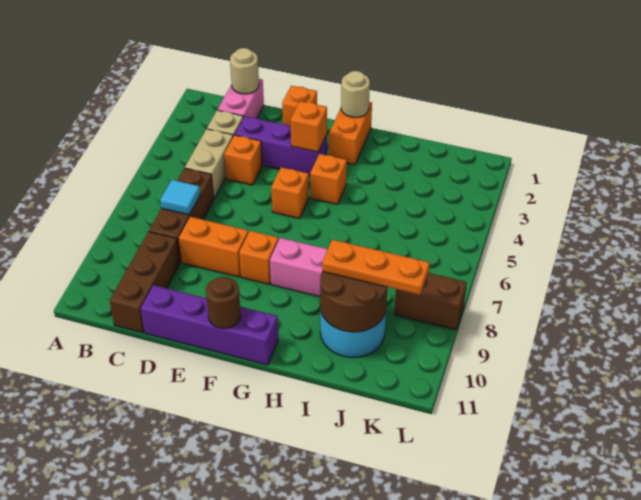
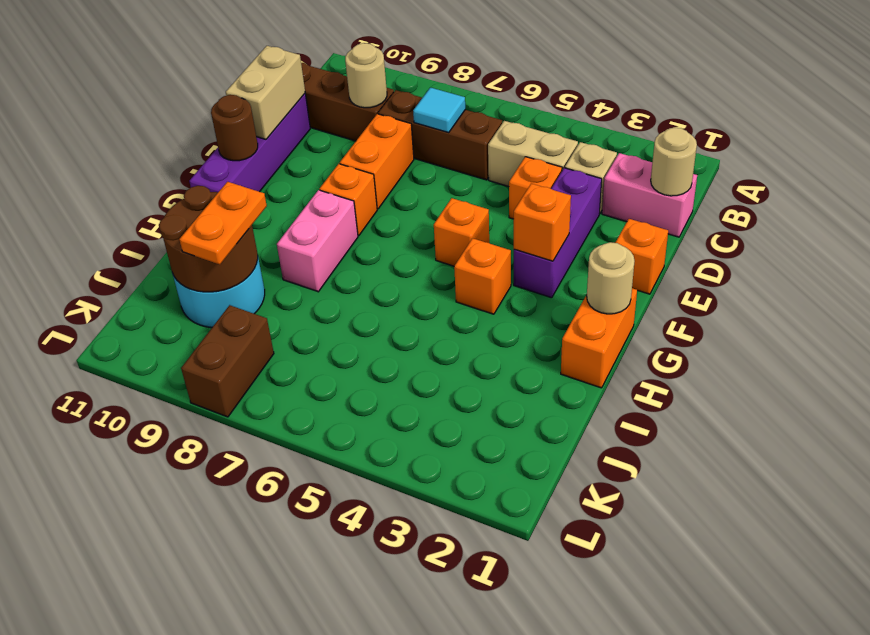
none -> tan round brick C9 level 2
none -> tan brick D11:E11 level 2
orange brick G1:G2 level 1 -> orange brick G1:H1 level 1
orange plate I9:K9 level 3 -> orange plate I9:J9 level 3

